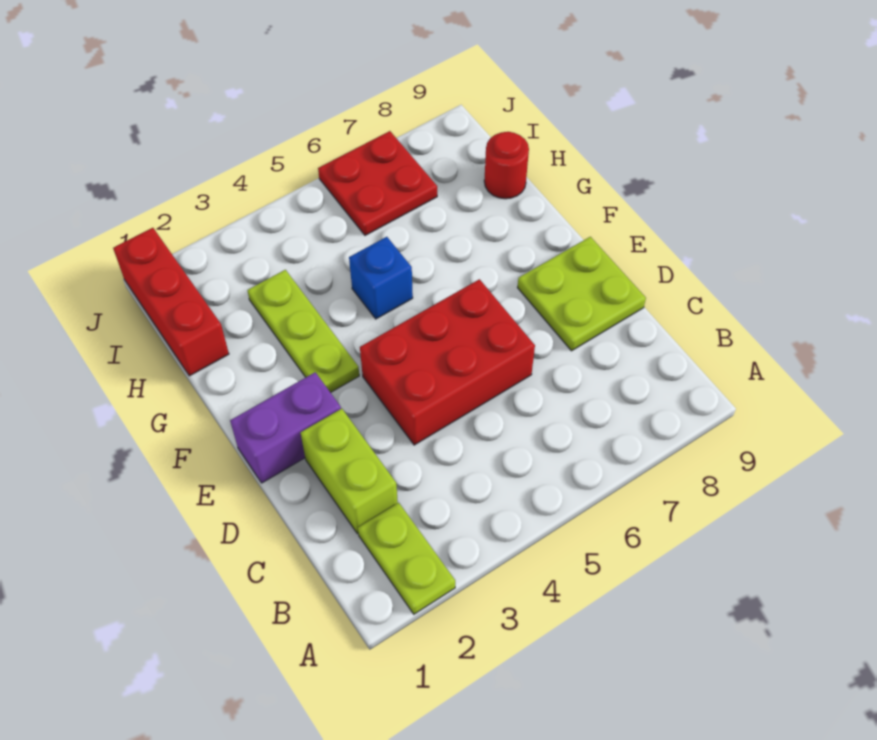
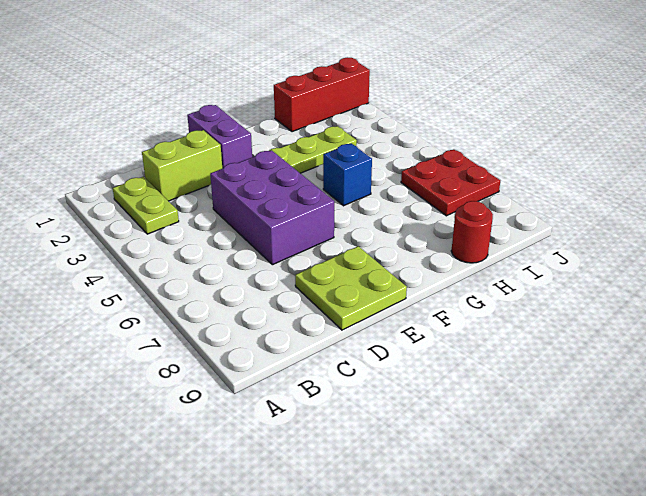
lime plate A2:B2 level 1 -> lime plate B2:B3 level 1
red brick D4:E6 level 1 -> purple brick D4:E6 level 1

